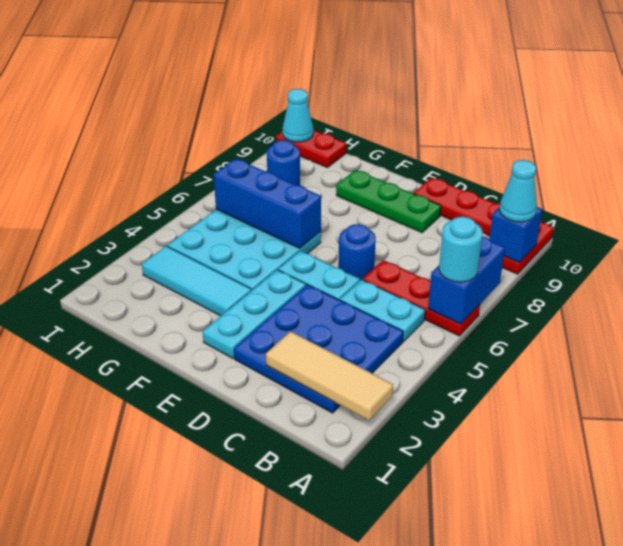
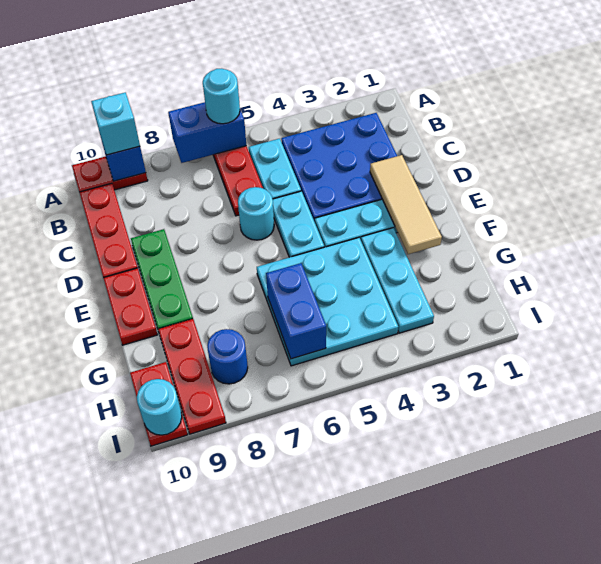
tan tile A2:C2 level 2 -> tan tile D2:F2 level 2
cyan cone A9 level 3 -> cyan brick A9 level 3
blue round brick D6 level 1 -> cyan round brick D6 level 1
none -> red plate E10:F10 level 1
cyan tile F3:H3 level 1 -> cyan plate F3:H3 level 1
blue brick F6:H6 level 2 -> blue brick G6:H6 level 2
none -> red plate G9:I9 level 1
cyan cone I10 level 2 -> cyan round brick I10 level 2

